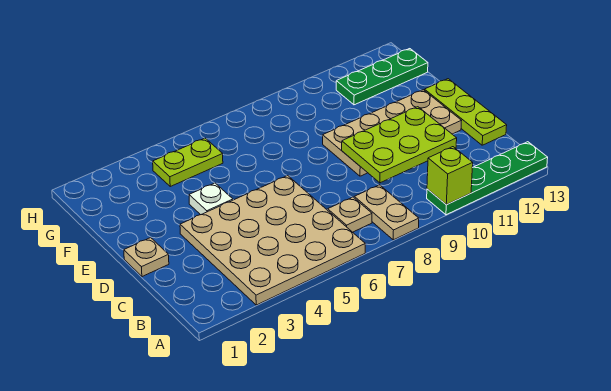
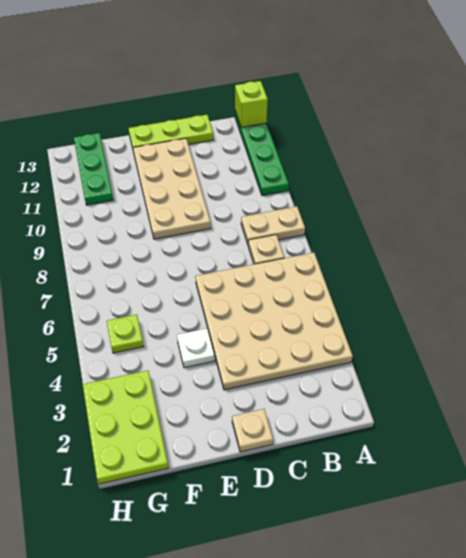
lime brick A10 level 2 -> lime brick A13 level 2
lime plate C9:D11 level 2 -> lime plate G1:H3 level 1
lime plate G4:G5 level 1 -> lime plate G5 level 1

